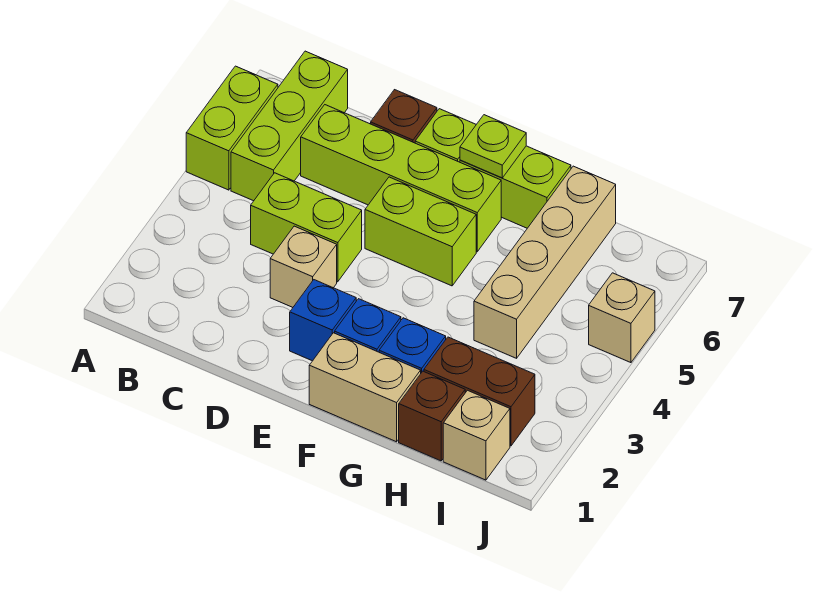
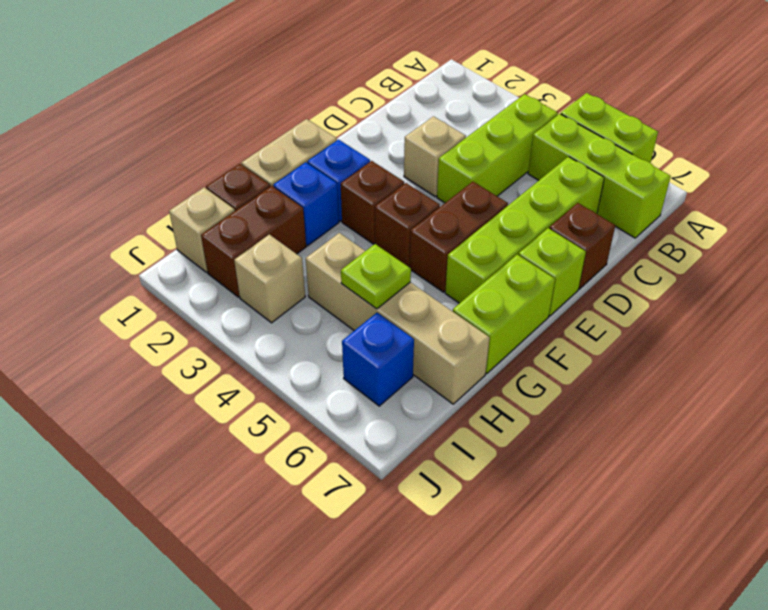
lime brick C4:D4 level 1 -> lime brick B4:D4 level 1
blue brick E2 level 1 -> blue brick I6 level 1
lime brick E5:F5 level 1 -> brown brick E5:F5 level 1
none -> brown brick F3 level 1
none -> brown brick F4 level 1
lime plate F7 level 2 -> lime plate H5 level 2
tan brick J5 level 1 -> tan brick I3 level 1

